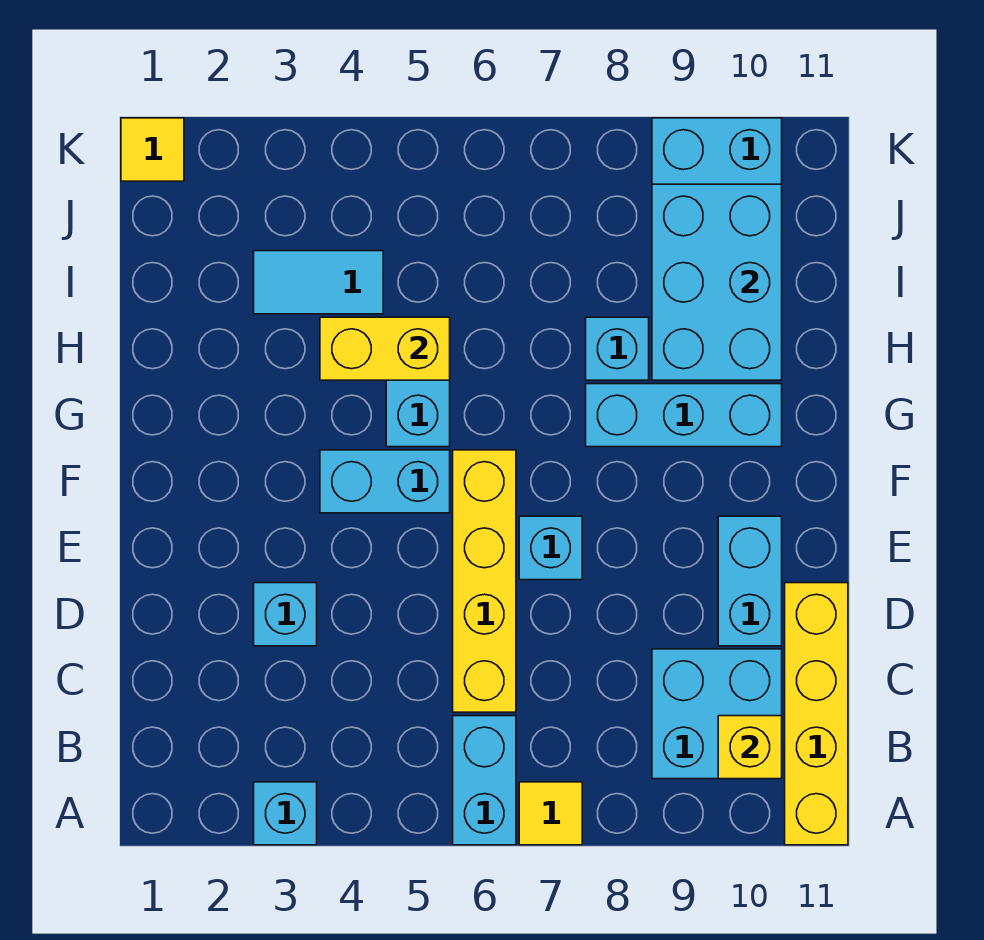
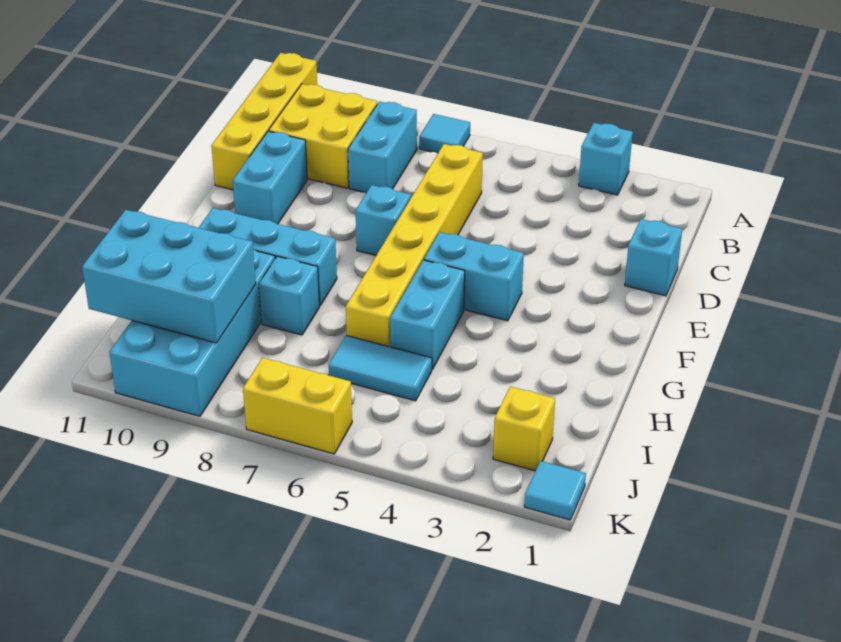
cyan brick A6:B6 level 1 -> cyan brick B8:C8 level 1
yellow tile A7 level 1 -> cyan tile A7 level 1
cyan brick B9:C10 level 1 -> yellow brick B9:C10 level 1
yellow brick B10 level 2 -> yellow brick J2 level 1
yellow brick C6:F6 level 1 -> yellow brick C6:H6 level 1
cyan brick D3 level 1 -> cyan brick D1 level 1
yellow brick H4:H5 level 2 -> yellow brick K6:K7 level 1
cyan brick H9:J10 level 2 -> cyan brick I9:J11 level 2
cyan tile I3:I4 level 1 -> cyan tile I5:I6 level 1
yellow tile K1 level 1 -> cyan tile K1 level 1

